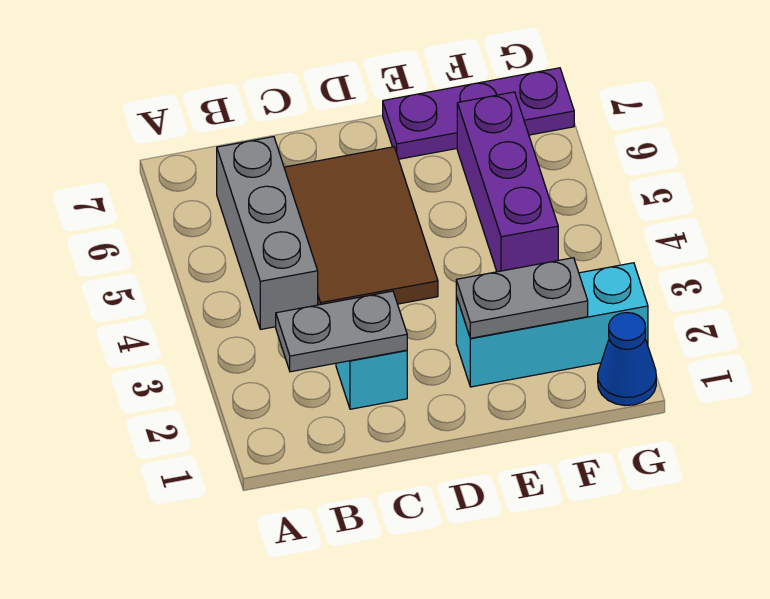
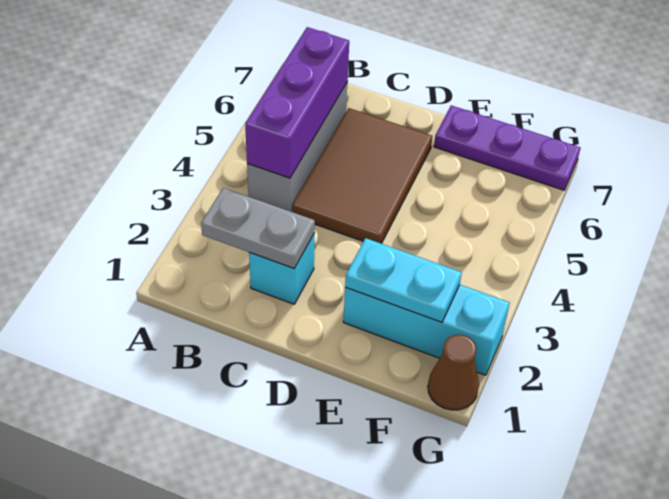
grey plate E2:F2 level 2 -> cyan plate E2:F2 level 2
purple brick F4:F6 level 1 -> purple brick B4:B6 level 2
blue cone G1 level 1 -> brown cone G1 level 1

